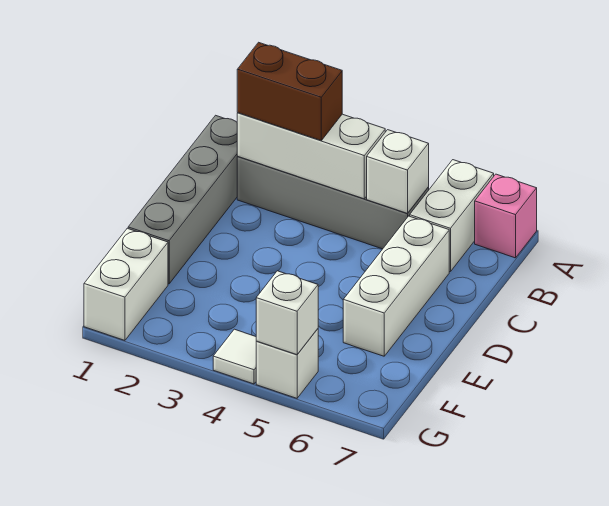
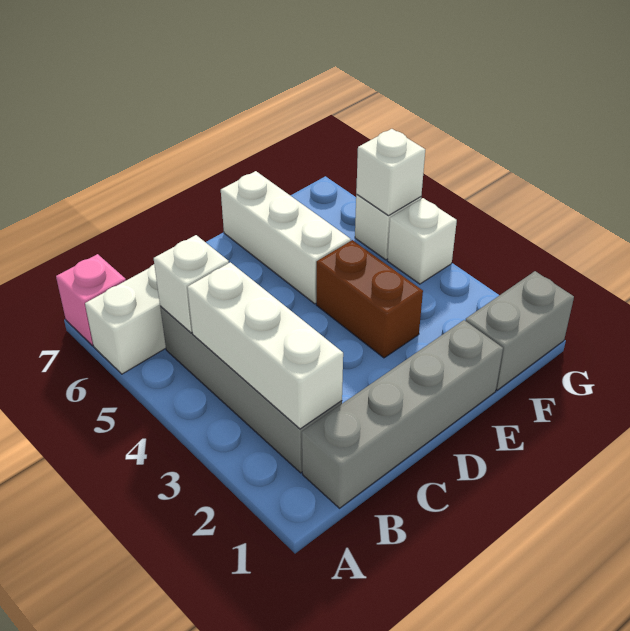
brown brick B2:B3 level 3 -> brown brick E3:E4 level 1
white brick C6:E6 level 1 -> white brick E5:E7 level 1
white brick F1:G1 level 1 -> grey brick F1:G1 level 1
white tile G4 level 1 -> white brick G4 level 1

